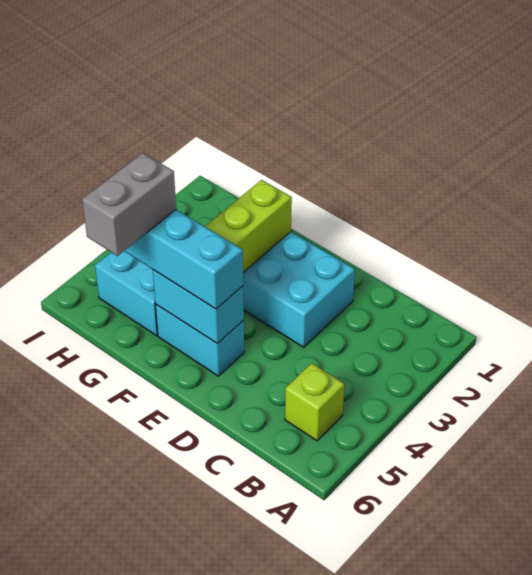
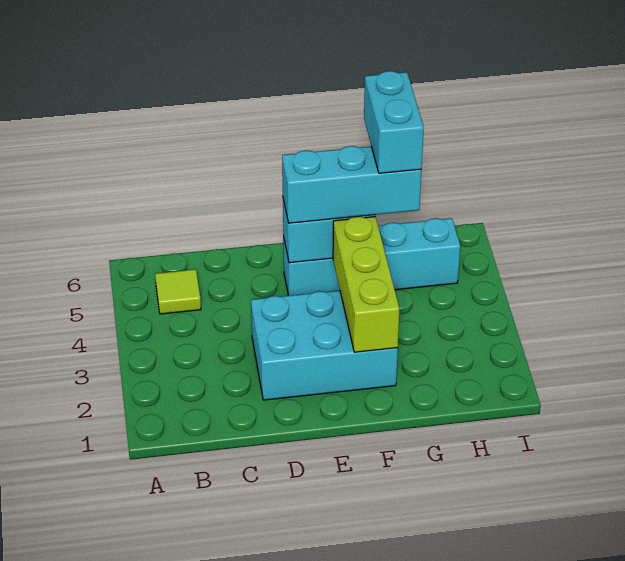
lime brick B5 level 1 -> lime tile B5 level 1
grey brick G5:G6 level 4 -> cyan brick G5:G6 level 4

